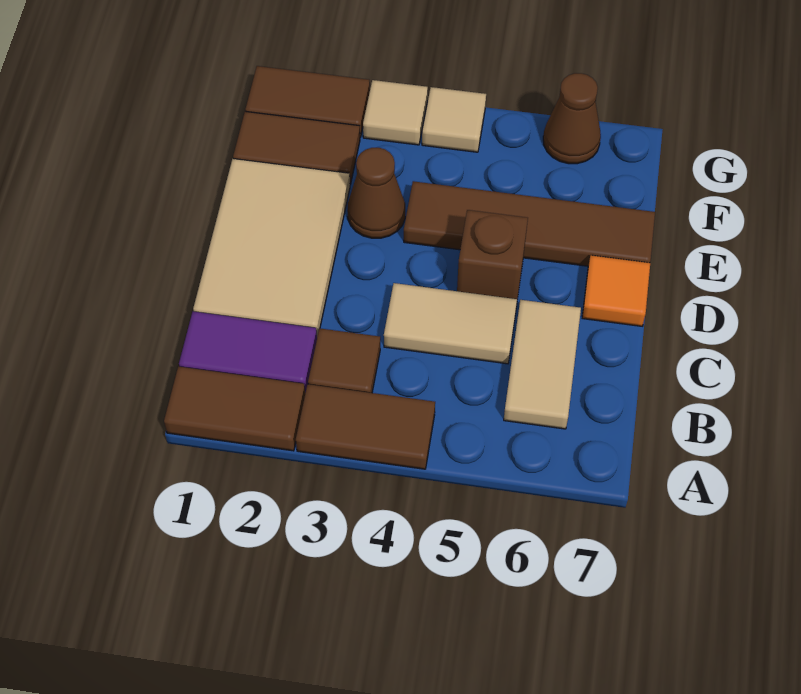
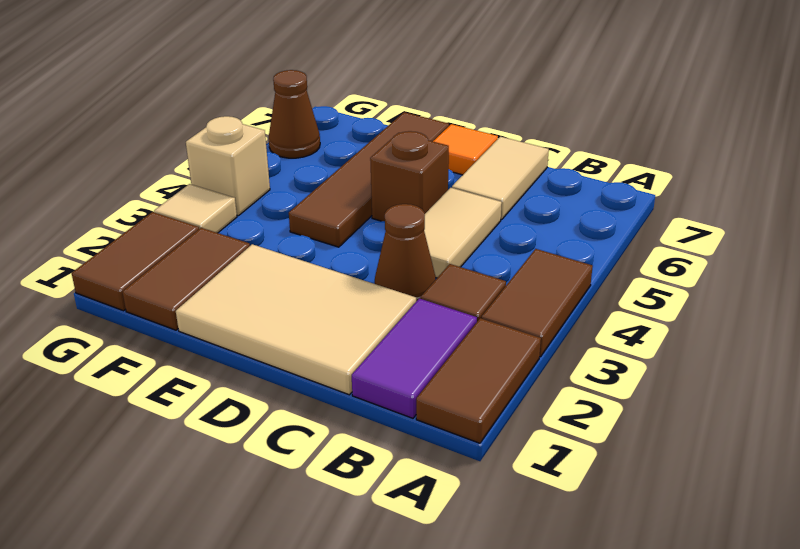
tan tile B6:C6 level 1 -> tan tile C6:C7 level 1
brown cone E3 level 1 -> brown cone C3 level 1
tan tile G4 level 1 -> tan brick G4 level 1

